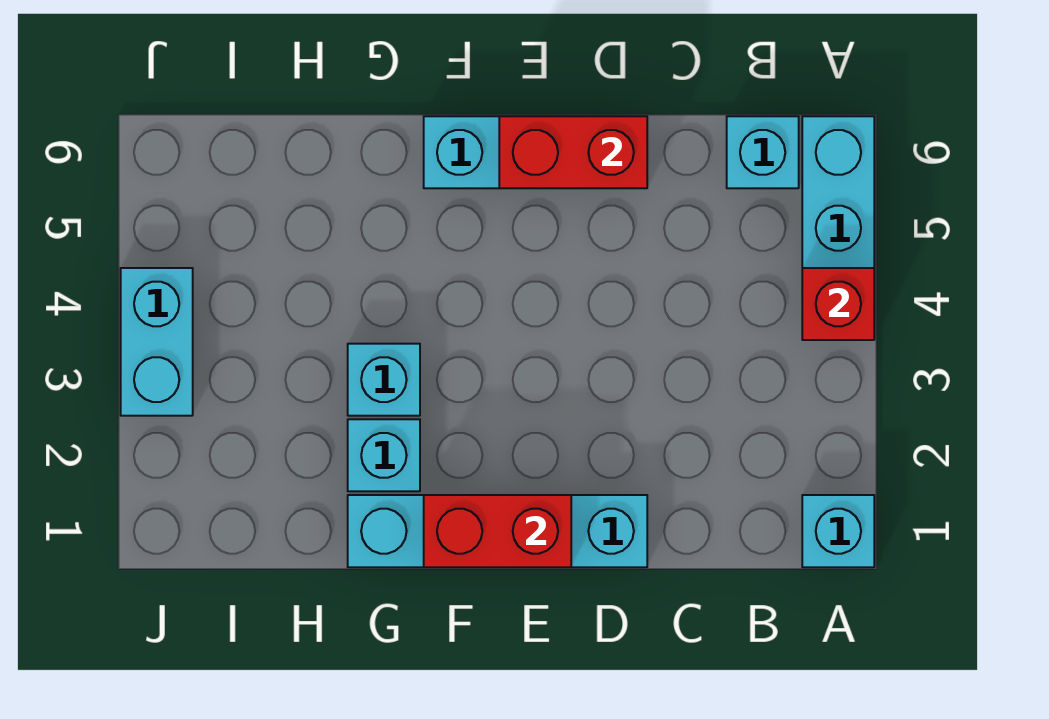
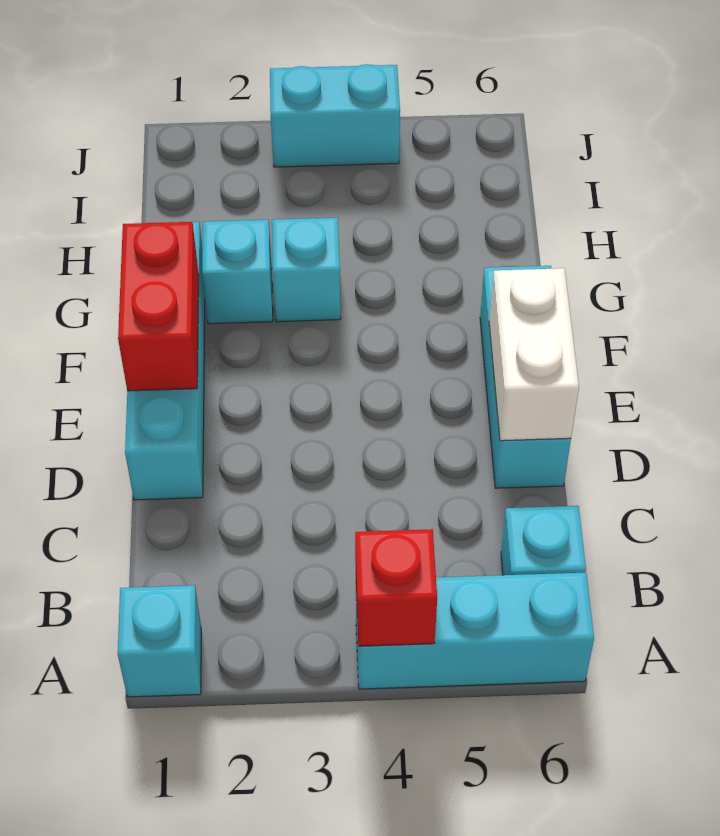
red brick D6:E6 level 2 -> white brick D6:E6 level 2

